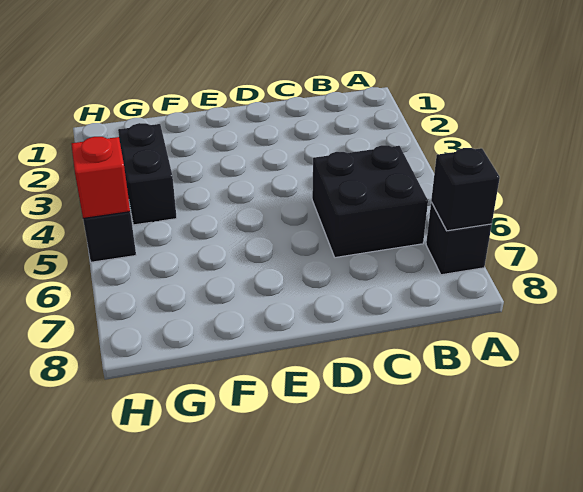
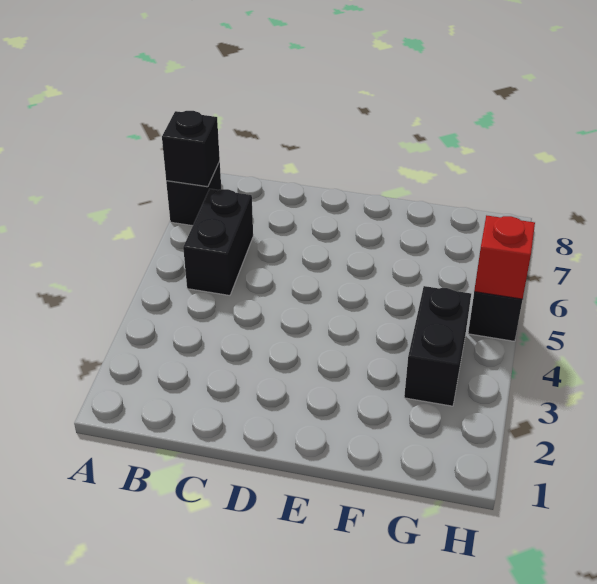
black brick B5:C6 level 1 -> black brick B5:B6 level 1

